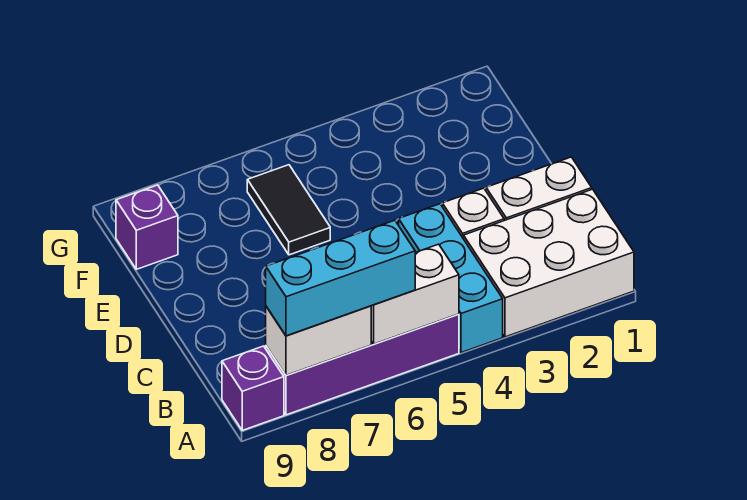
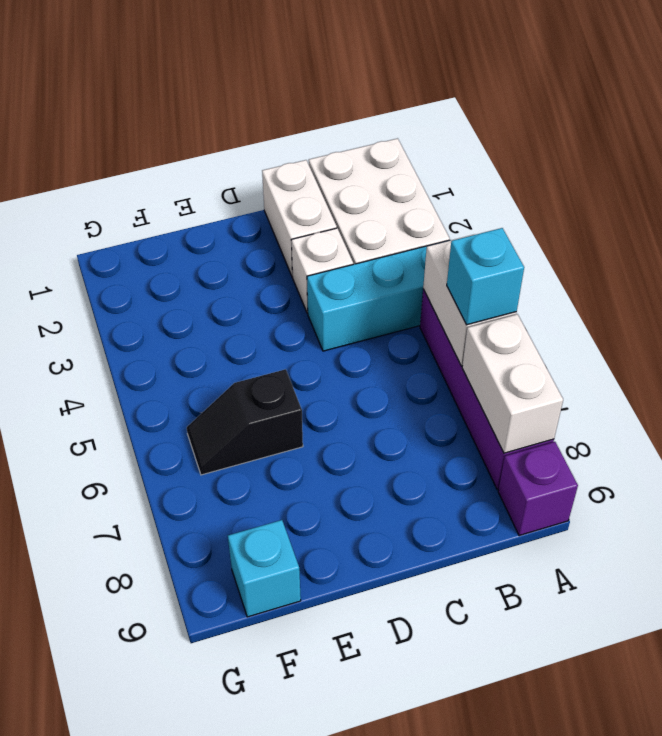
cyan brick A6:A8 level 3 -> cyan brick A6 level 3
black tile E6:F6 level 1 -> black slope E6:F6 level 1 top E
purple brick F9 level 1 -> cyan brick F9 level 1

